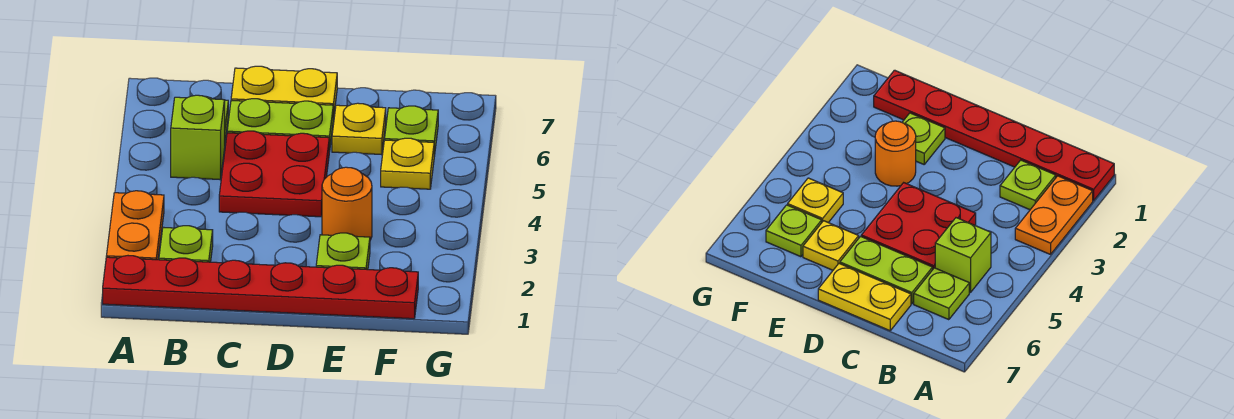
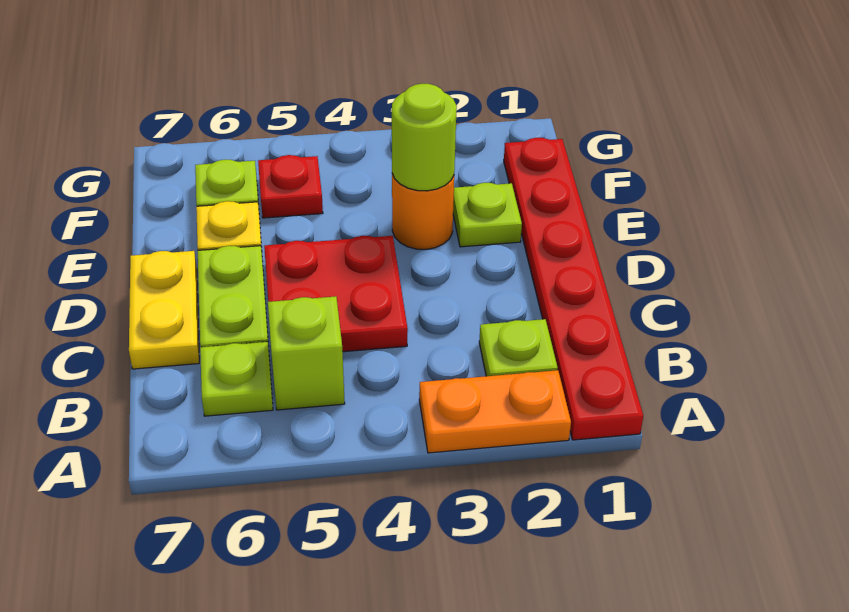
none -> lime round brick E3 level 2
yellow plate F5 level 1 -> red plate F5 level 1

